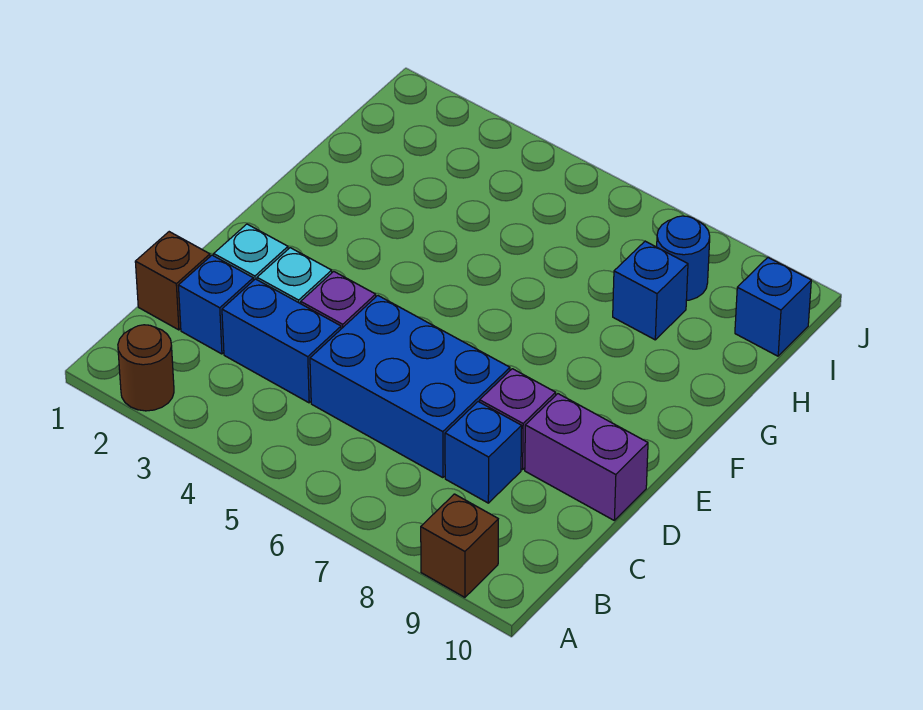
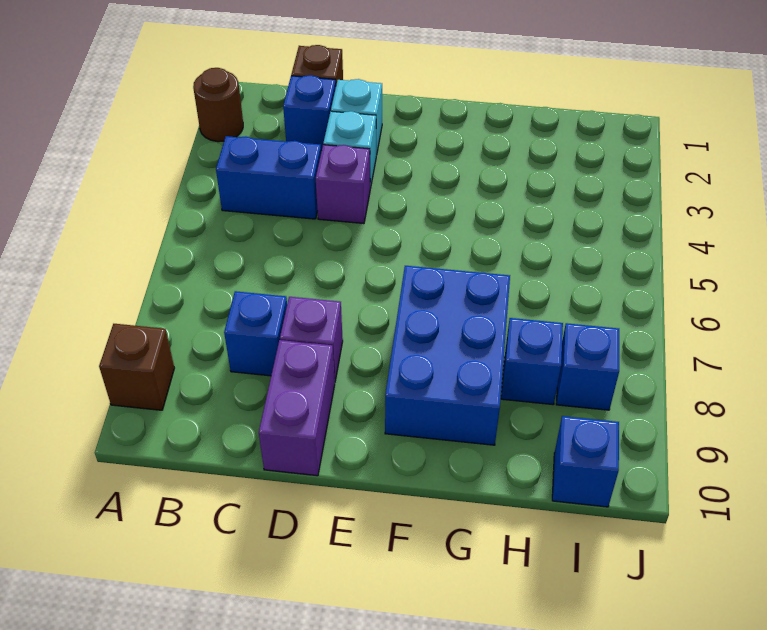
blue brick C3:C4 level 1 -> blue brick B4:C4 level 1
blue brick C5:D7 level 1 -> blue brick F7:G9 level 1
blue round brick I8 level 1 -> blue brick I8 level 1

